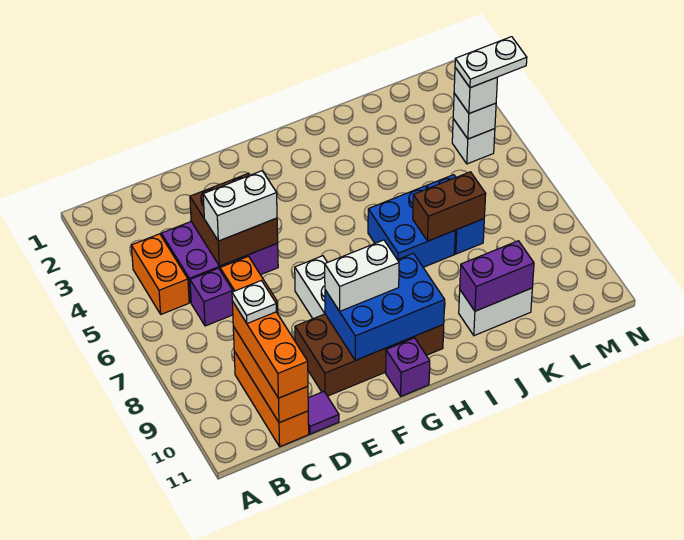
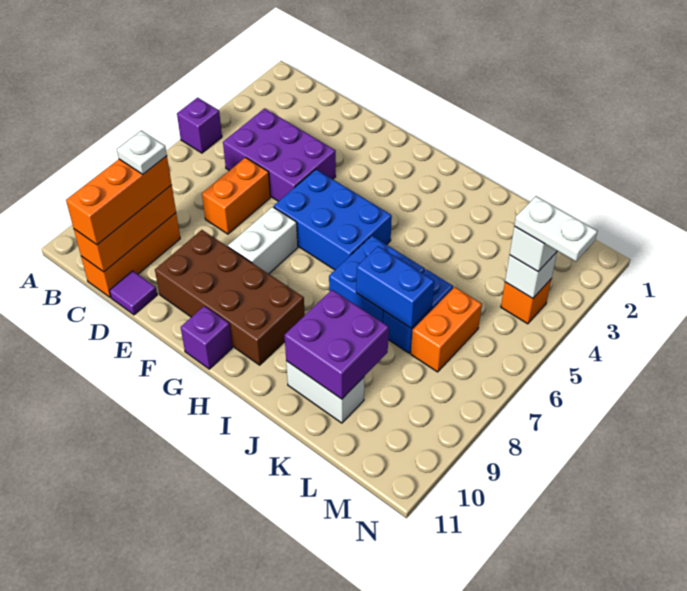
orange brick B4:B5 level 1 -> orange brick L6:L7 level 1
purple brick C6 level 1 -> purple brick A5 level 1
brown brick D4:E5 level 2 -> none
white brick D5:E5 level 3 -> none
blue brick F9:H10 level 2 -> blue brick F5:H6 level 1
white brick F9:G9 level 3 -> none
brown brick J7:K7 level 2 -> blue brick J7:K7 level 2
purple brick J10:K10 level 2 -> purple brick J9:K10 level 2
white brick M4 level 1 -> orange brick M4 level 1

